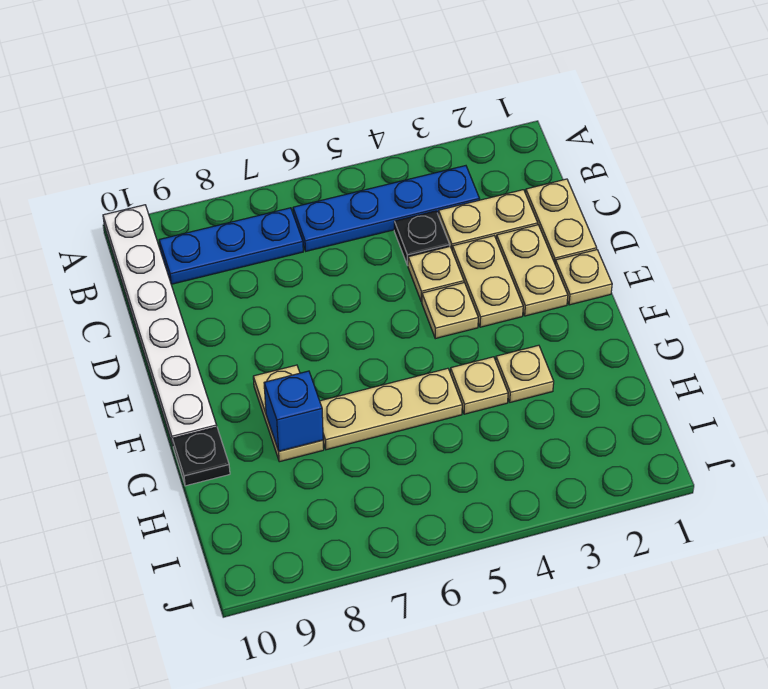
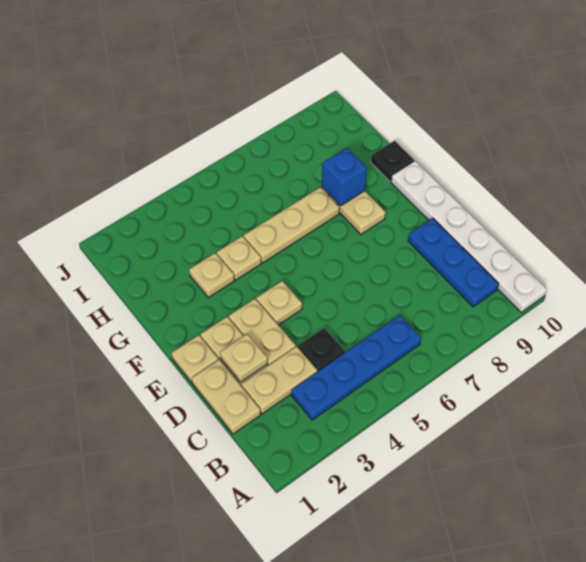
blue plate B7:B9 level 1 -> blue plate B9:D9 level 1
tan plate D4 level 1 -> tan plate D2 level 2

